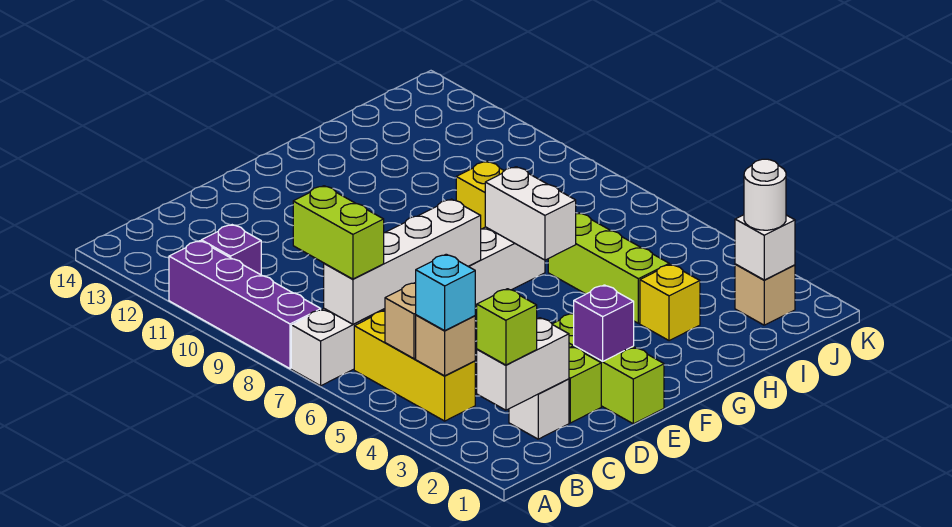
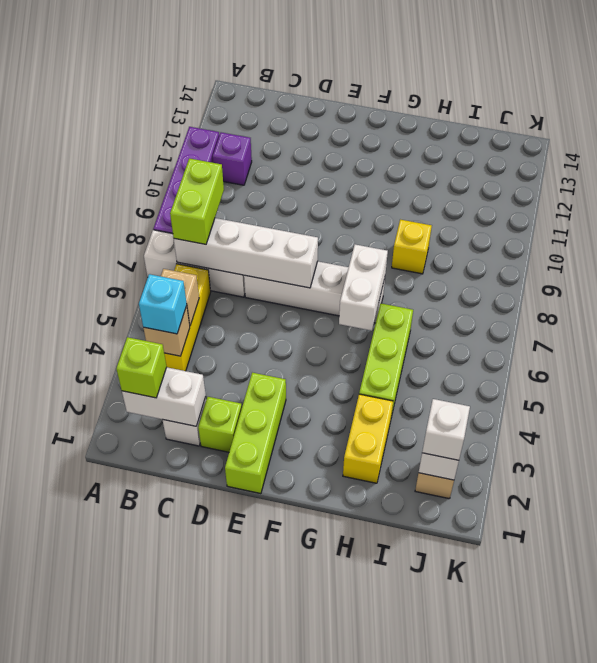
purple brick E2 level 2 -> none
yellow brick H3 level 1 -> yellow brick H2:H3 level 1
white round brick J2 level 3 -> white brick J2 level 3

